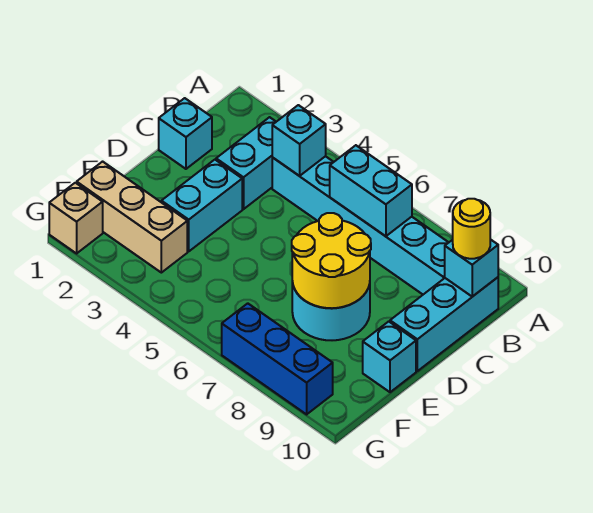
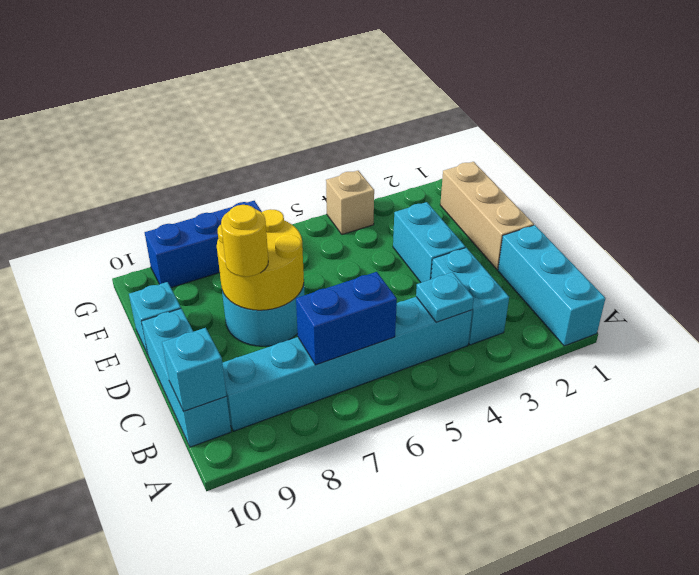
cyan brick B4 level 2 -> cyan plate B4 level 2
cyan brick B6:B7 level 2 -> blue brick B6:B7 level 2
yellow round brick B10 level 3 -> yellow round brick D8 level 3
cyan brick C1 level 1 -> cyan brick A1:C1 level 1
tan brick F1:F3 level 1 -> tan brick D1:F1 level 1
tan brick G1 level 1 -> tan brick G4 level 1

